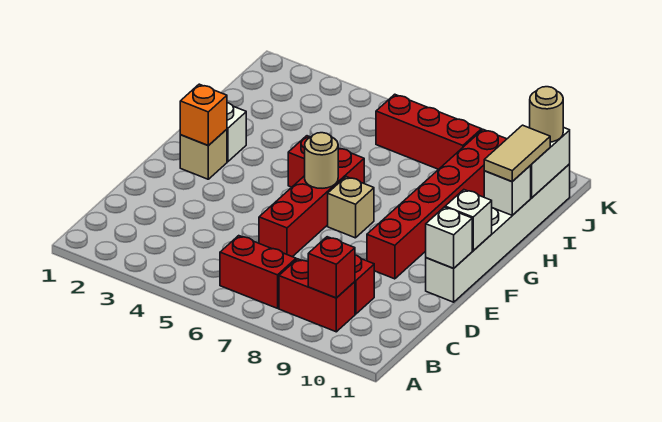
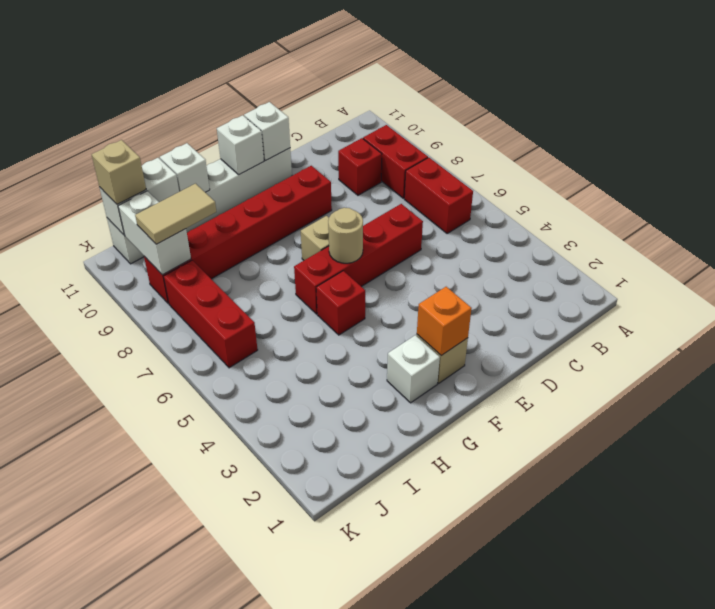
red brick B9 level 2 -> none
tan tile H11:I11 level 3 -> tan tile I9:J9 level 3
none -> white brick J9:J10 level 2
tan round brick J11 level 3 -> tan brick J11 level 3

